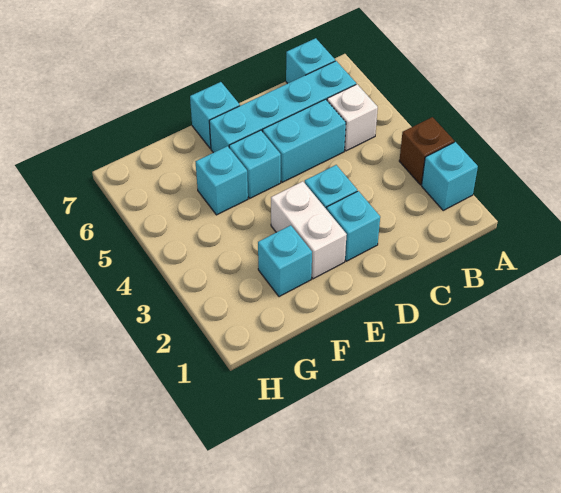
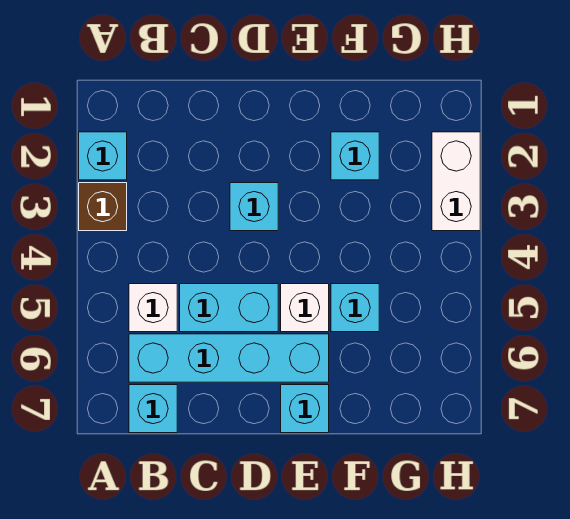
cyan brick D2 level 1 -> none
white brick E2:E3 level 1 -> white brick H2:H3 level 1
cyan brick E5 level 1 -> white brick E5 level 1

